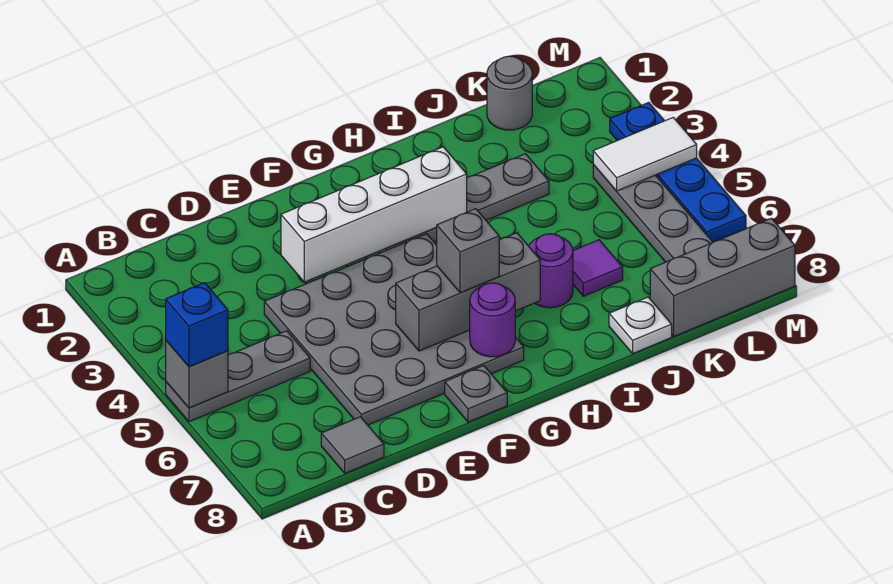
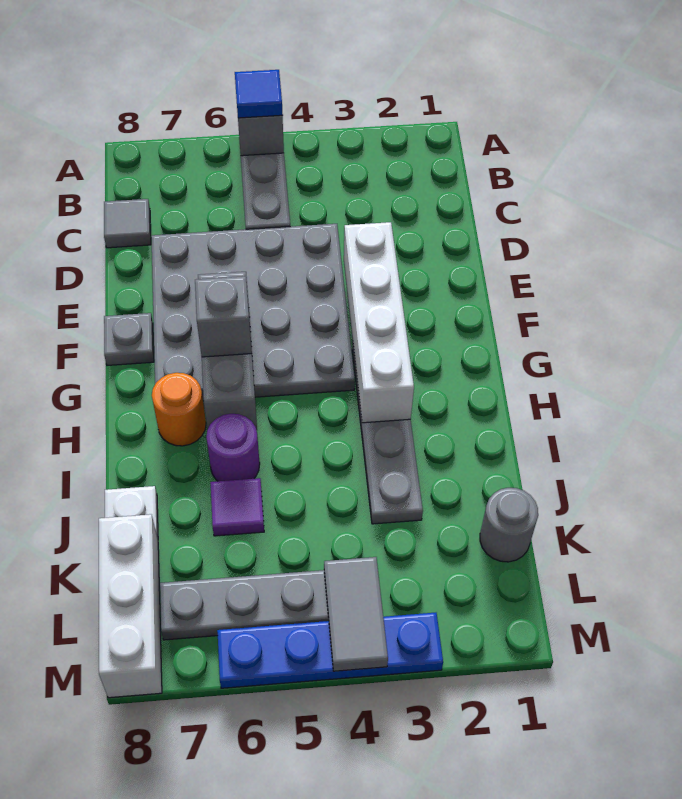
blue brick A5 level 3 -> blue tile A5 level 3
purple round brick G7 level 2 -> none
none -> orange round brick H7 level 1
grey brick K8:M8 level 1 -> white brick K8:M8 level 1
white tile L4:M4 level 2 -> grey tile L4:M4 level 2

